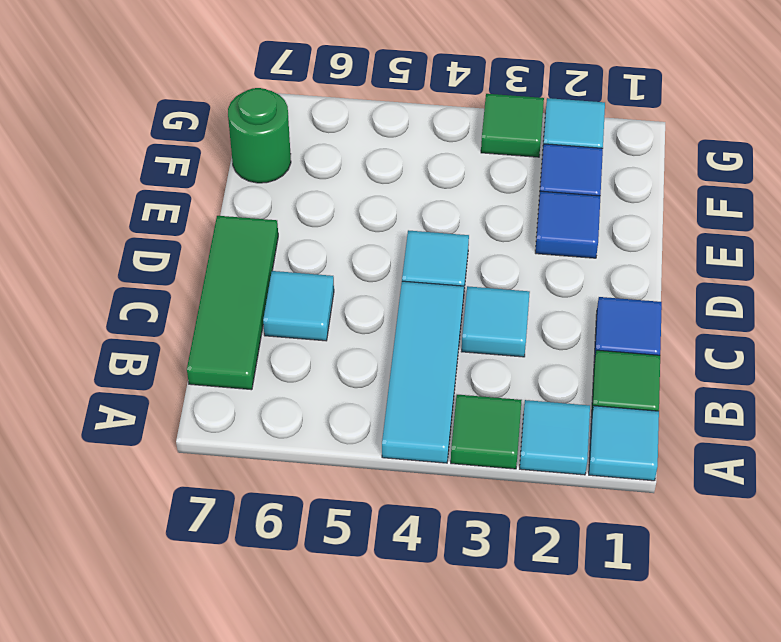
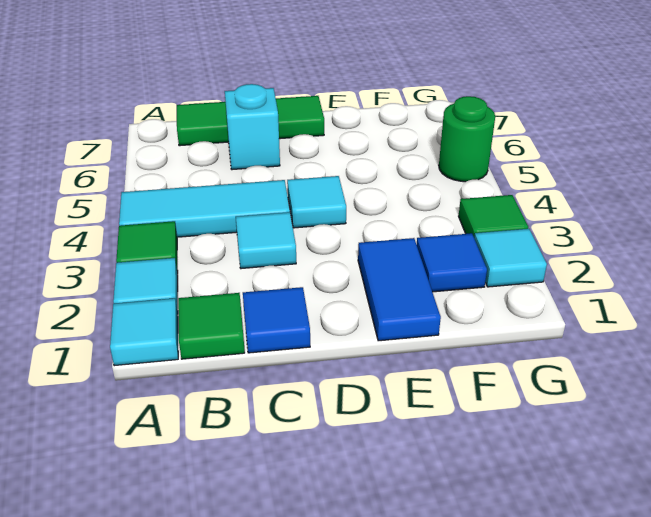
cyan tile C6 level 1 -> cyan brick C6 level 1
blue tile E2 level 1 -> blue tile E1:E2 level 1
green round brick F7 level 1 -> green round brick G5 level 1

